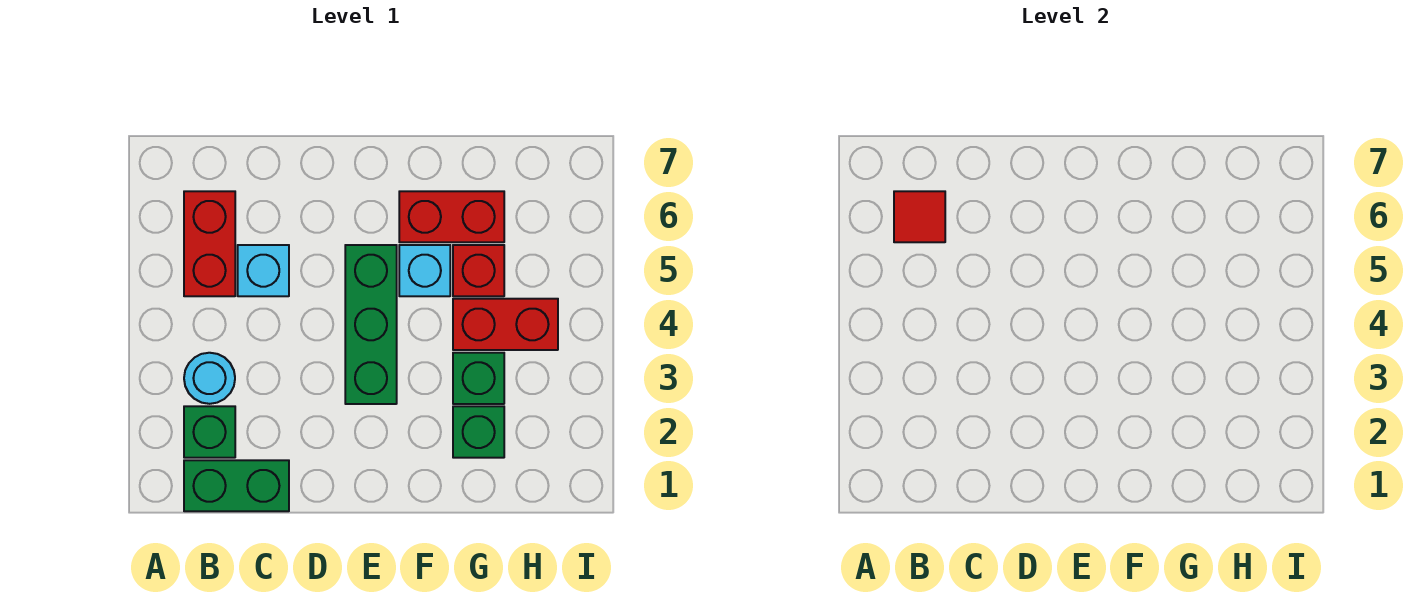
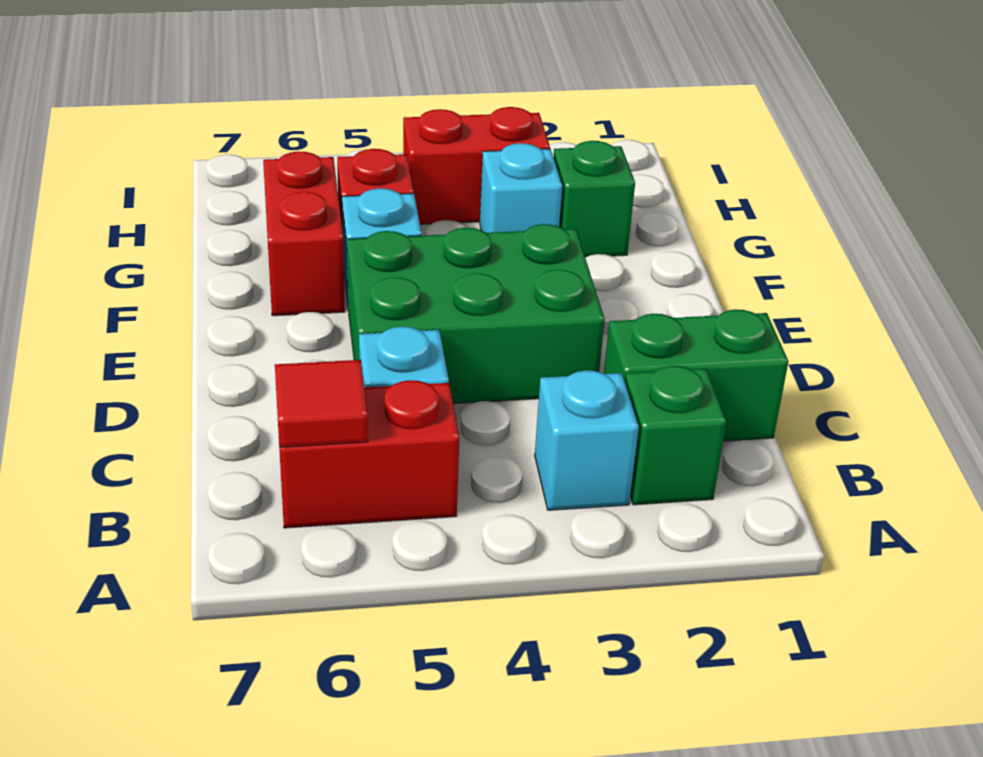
green brick B1:C1 level 1 -> green brick C1:C2 level 1
cyan round brick B3 level 1 -> cyan brick B3 level 1
green brick E3:E5 level 1 -> green brick D3:E5 level 1
green brick G3 level 1 -> cyan brick G3 level 1
red brick G4:H4 level 1 -> red brick H3:H4 level 1

